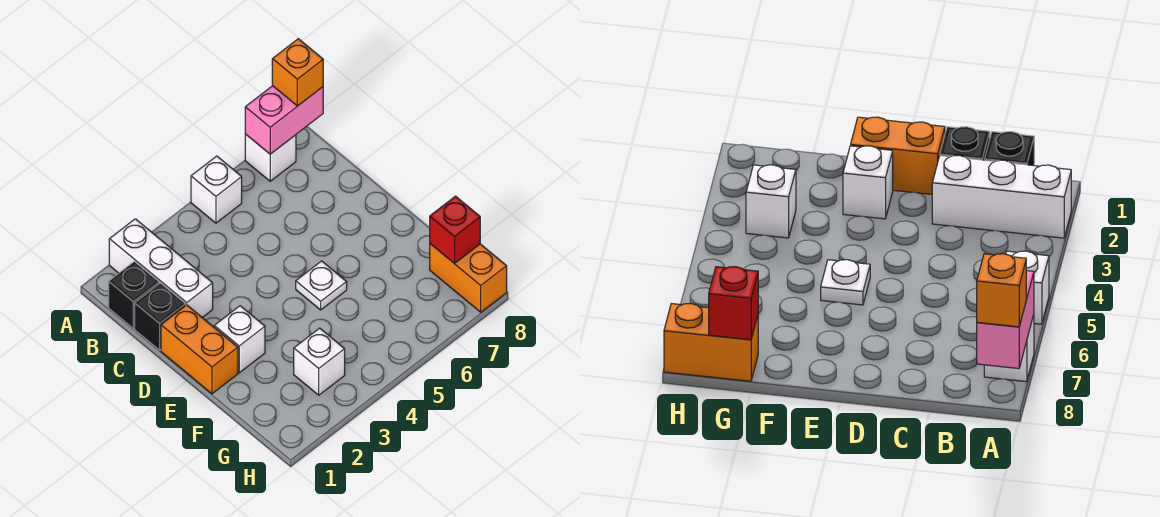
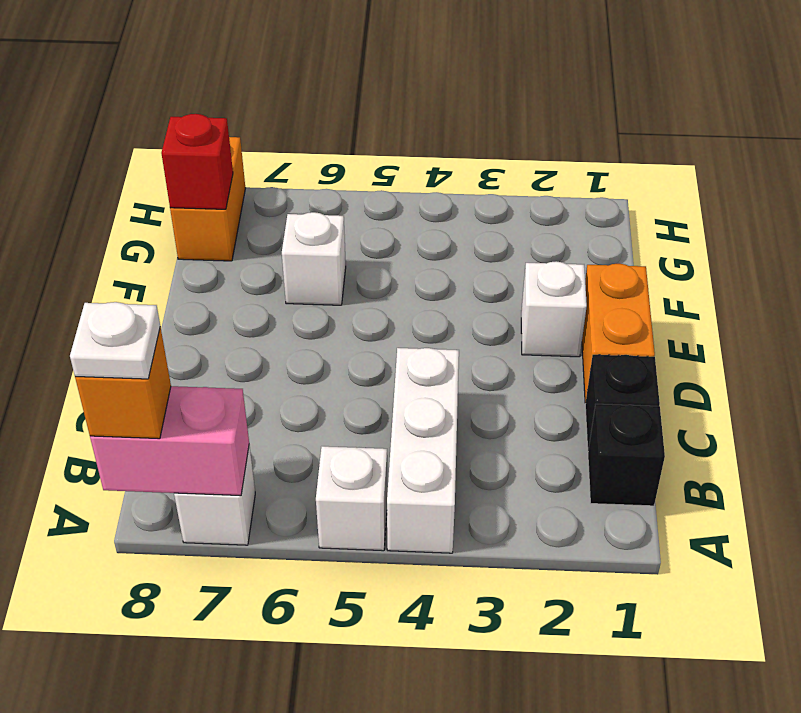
white brick A2:C2 level 1 -> white brick A4:C4 level 1
white plate E5 level 1 -> white plate A8 level 4
white brick G3 level 1 -> white brick F6 level 1

